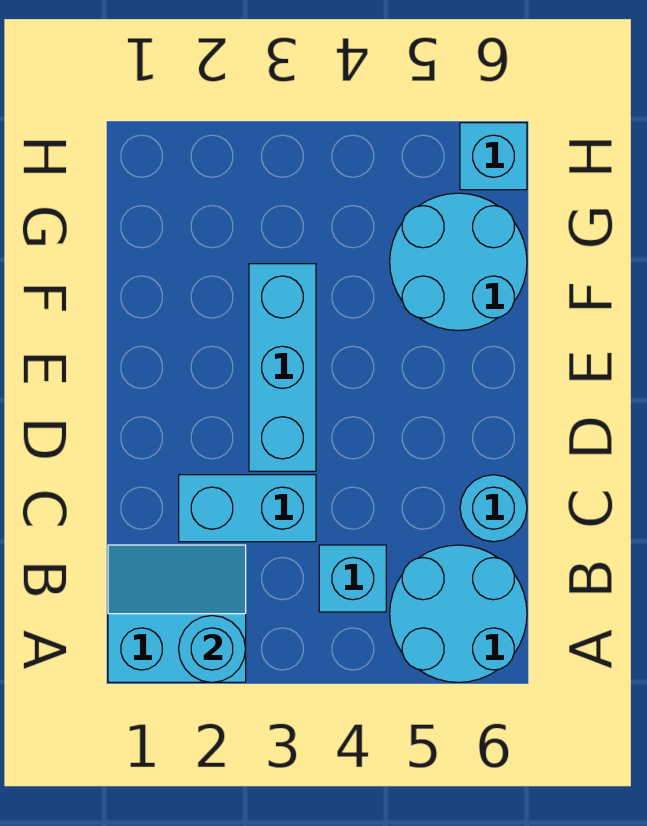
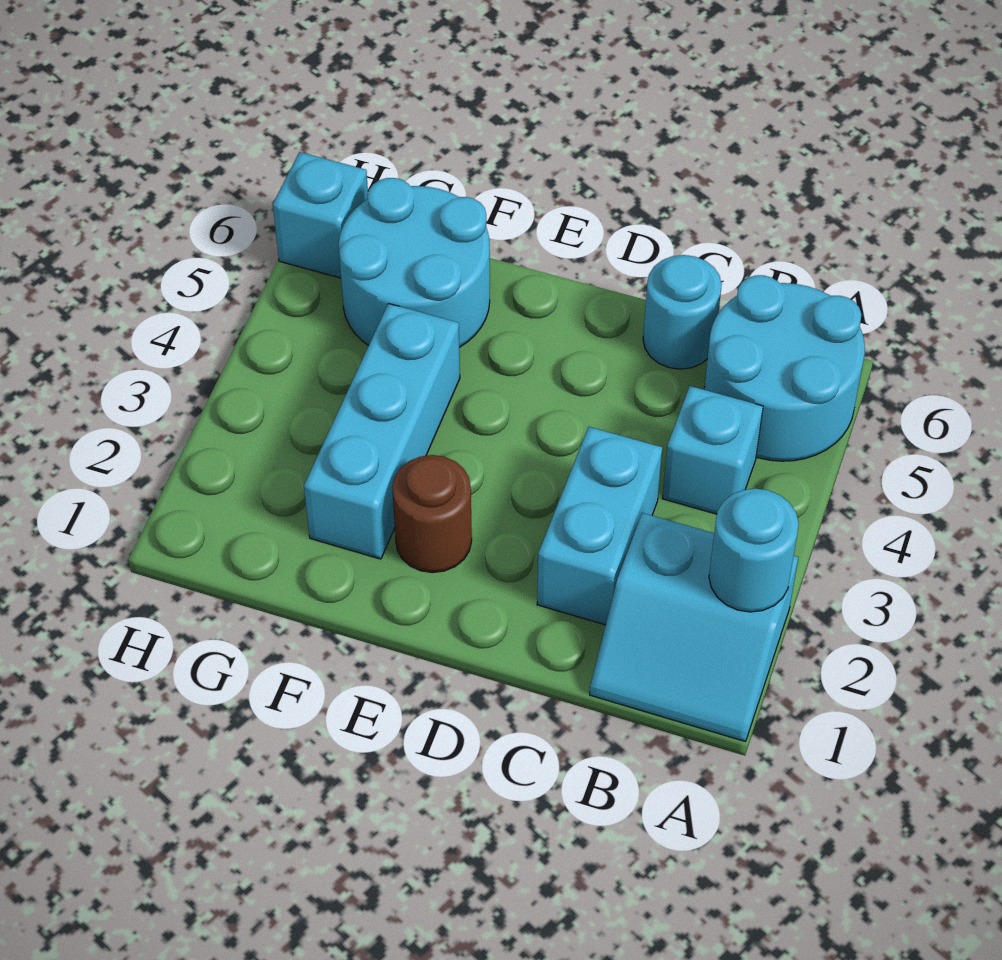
cyan slope A1:B2 level 1 top A -> cyan slope A1:B2 level 1 top 2
cyan brick D3:F3 level 1 -> cyan brick F2:F4 level 1
none -> brown round brick E2 level 1

